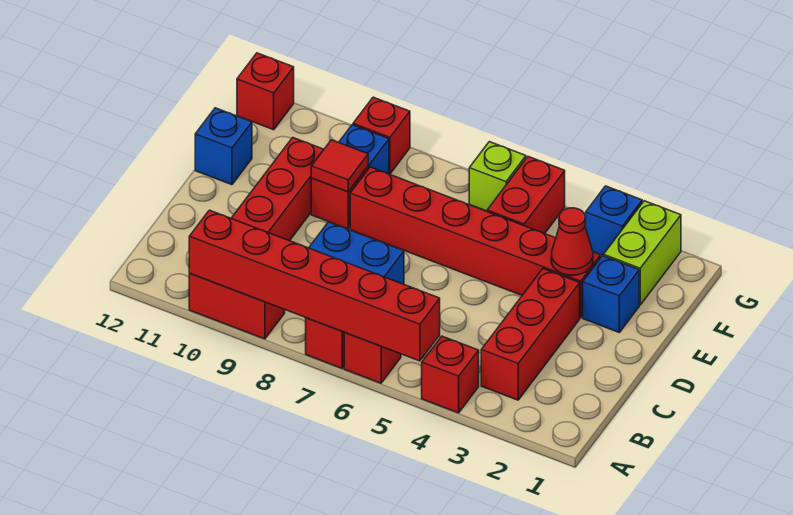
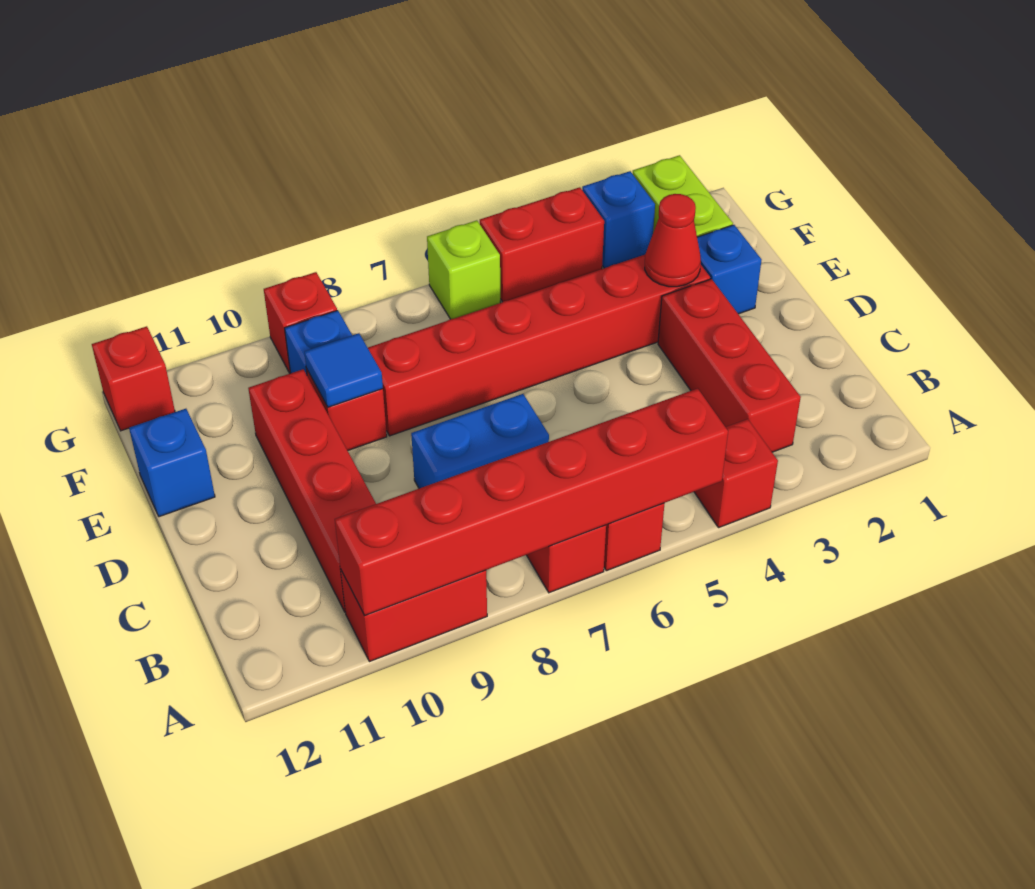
red tile E9 level 2 -> blue tile E9 level 2
red brick F5:G5 level 1 -> red brick G4:G5 level 1

